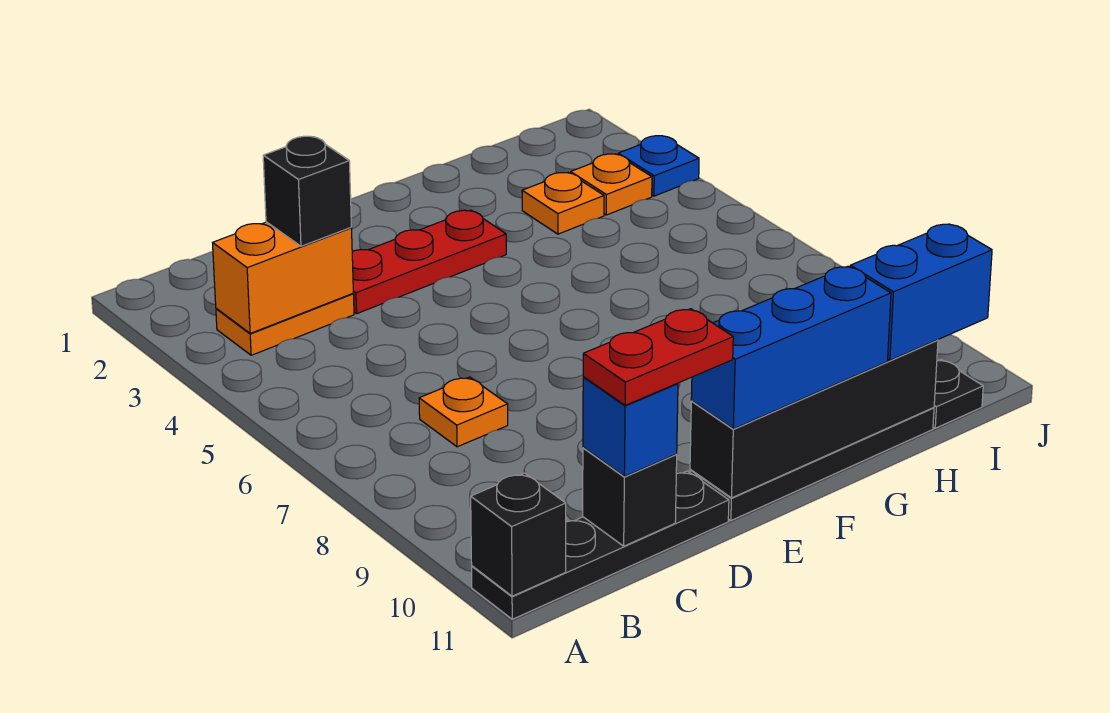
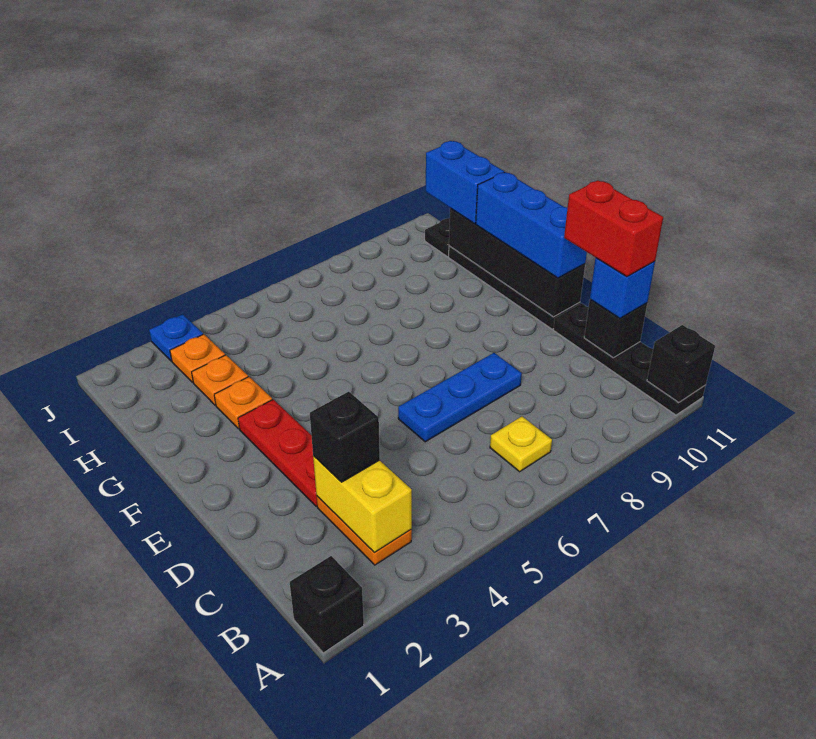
none -> black brick A1 level 1
orange brick B3:C3 level 2 -> yellow brick B3:C3 level 2
none -> yellow plate B7 level 1
orange plate C7 level 1 -> orange plate G3 level 1
red plate C11:D11 level 4 -> red brick C11:D11 level 4
none -> blue plate D6:D8 level 1

